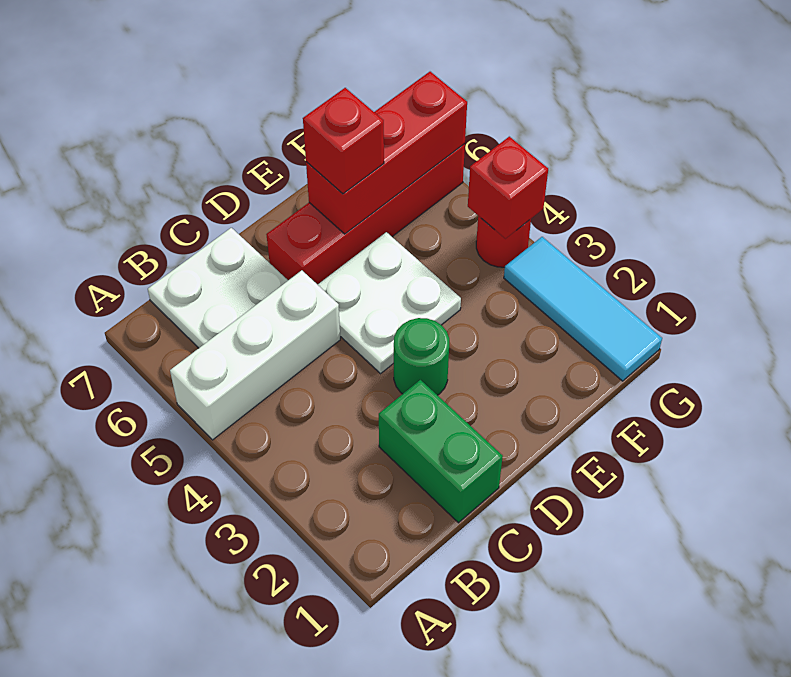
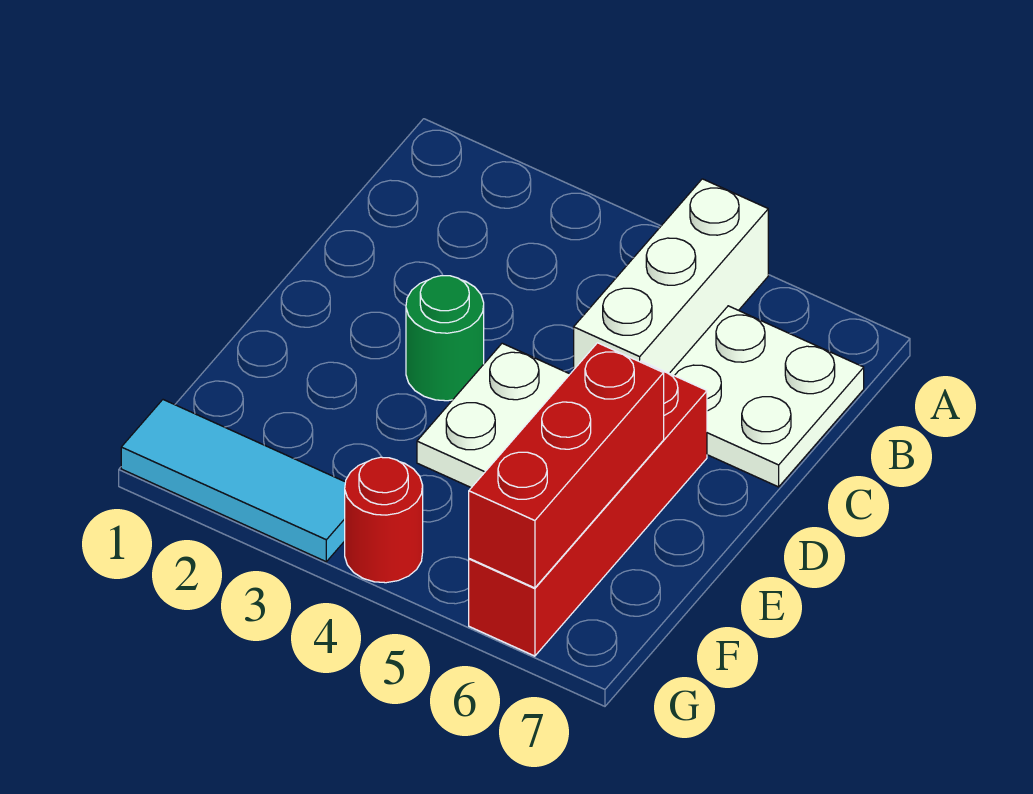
green brick C1:C2 level 1 -> none
red brick E6 level 3 -> none
red brick G4 level 2 -> none

